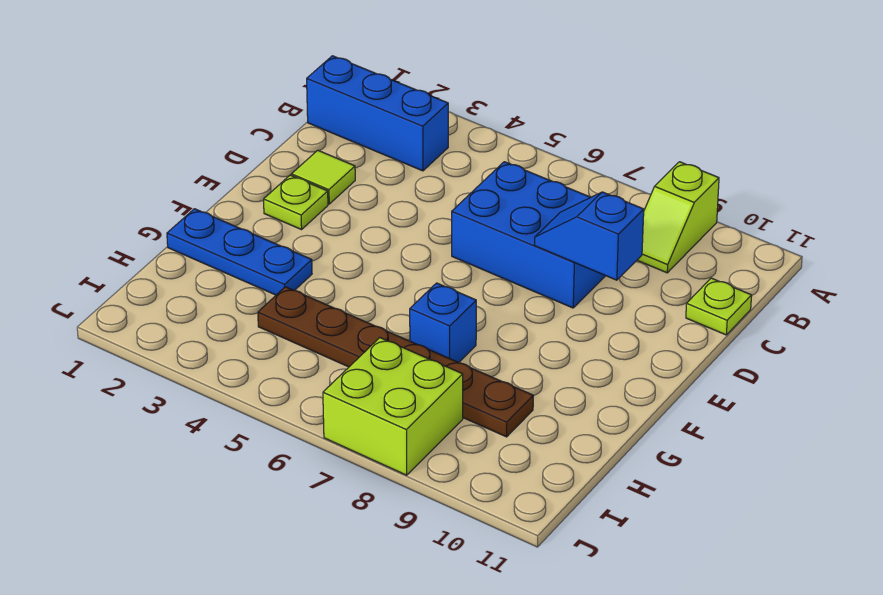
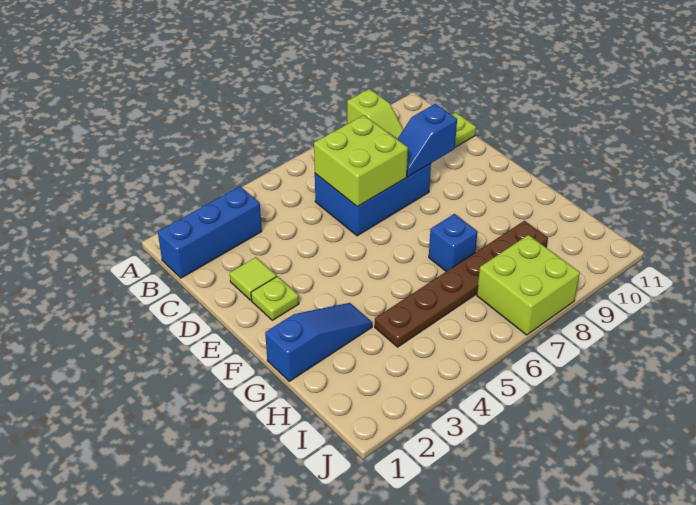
none -> lime brick C6:D7 level 2
blue plate G1:G3 level 1 -> blue slope G1:G3 level 1 top 1

